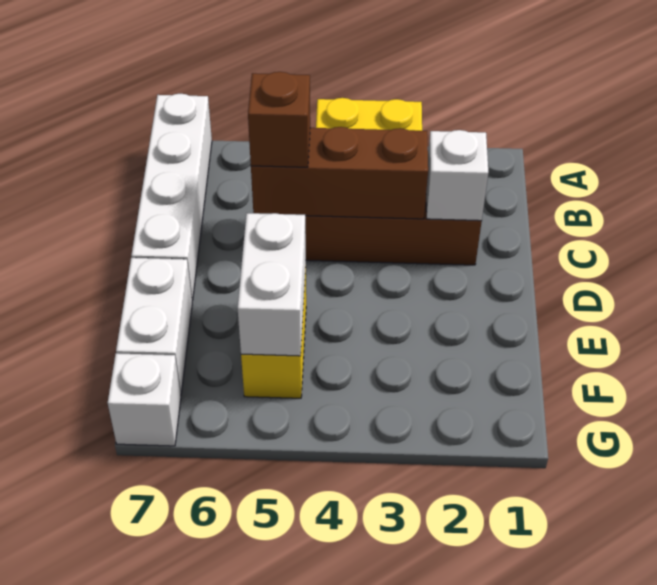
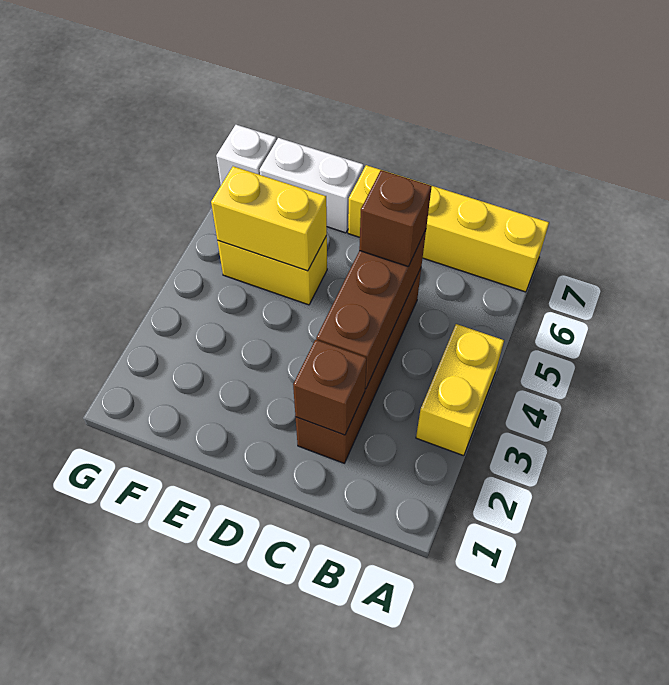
white brick A7:D7 level 1 -> yellow brick A7:D7 level 1
white brick C2 level 2 -> brown brick C2 level 2
white brick E5:F5 level 2 -> yellow brick E5:F5 level 2

